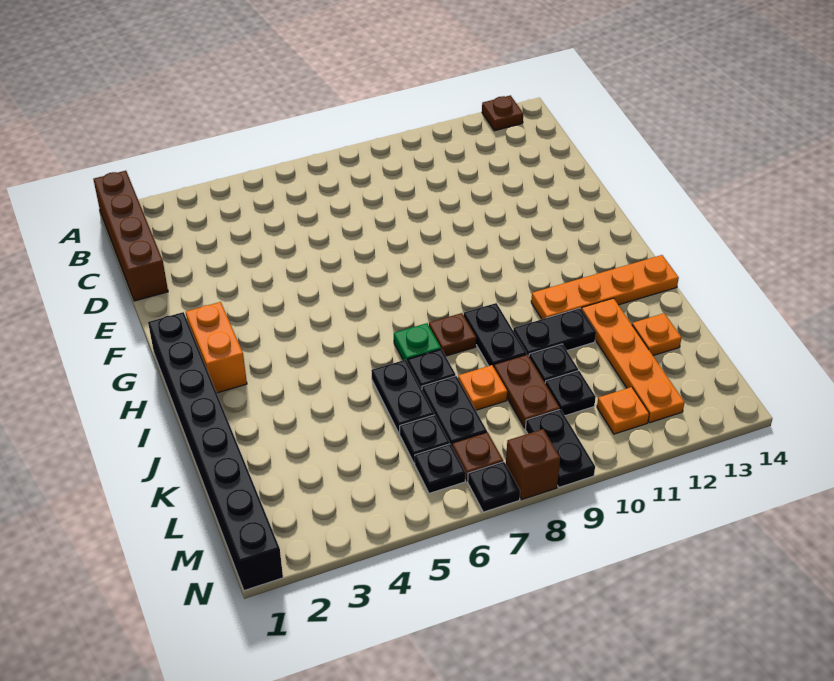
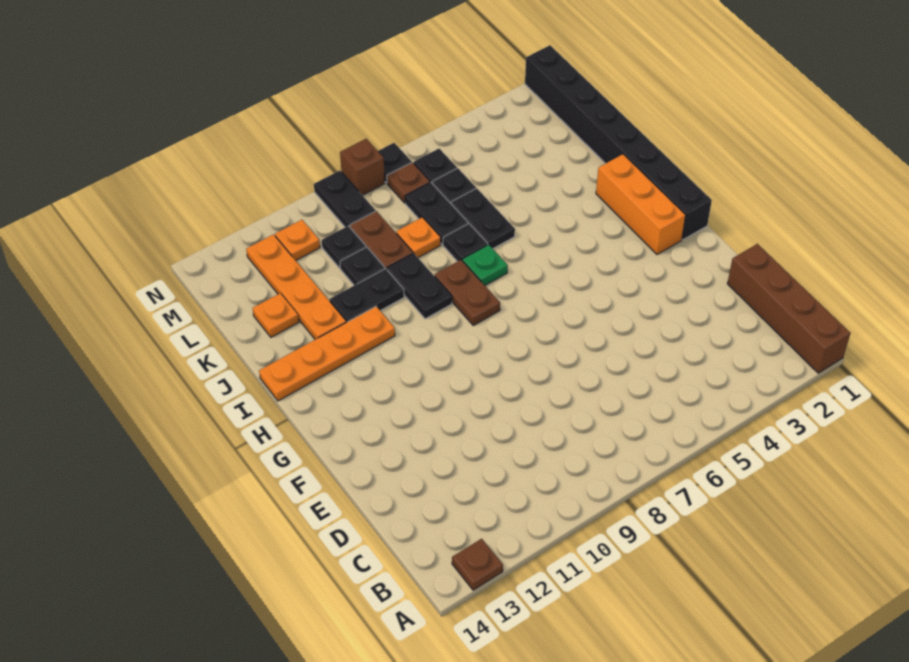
orange brick G2:H2 level 1 -> orange brick G2:I2 level 1
brown plate I8 level 1 -> brown plate H8:I8 level 1

